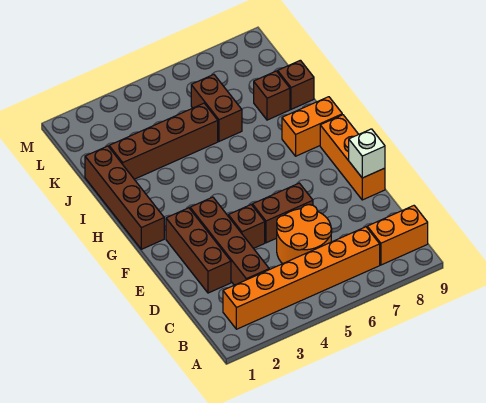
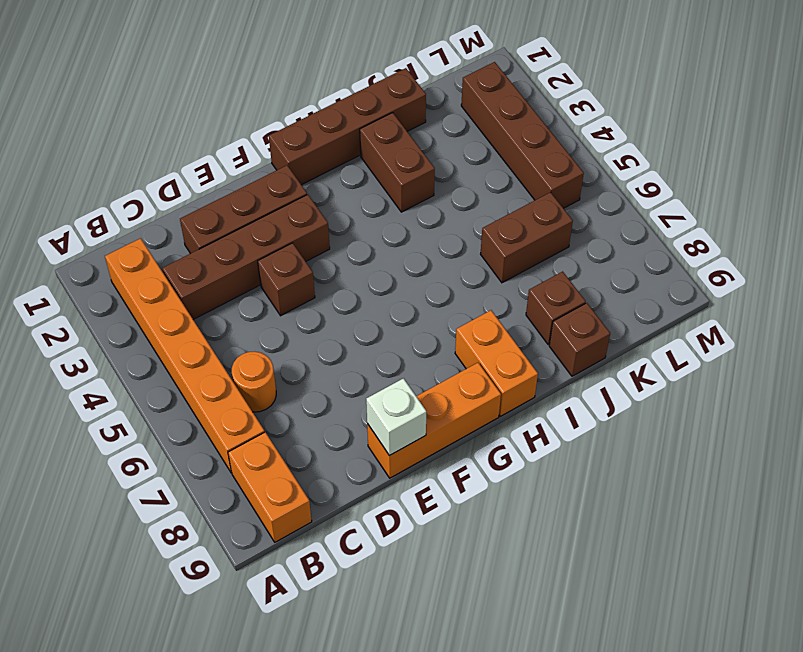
orange round brick C5:D6 level 1 -> orange round brick C6 level 1
brown brick E5:E6 level 1 -> brown brick I2:I3 level 1
brown brick J2:J5 level 1 -> brown brick L2:L5 level 1

